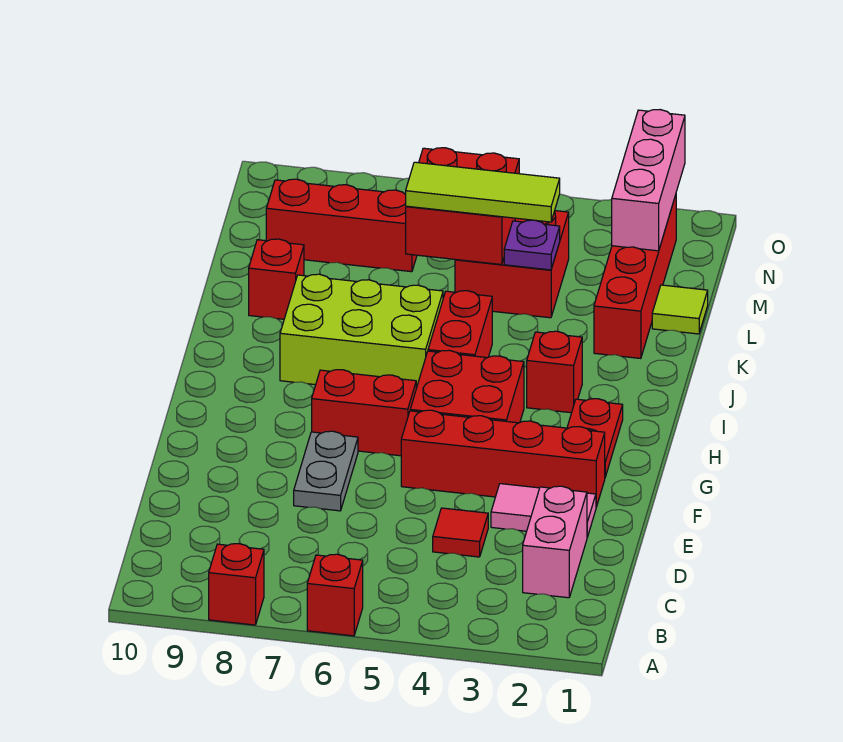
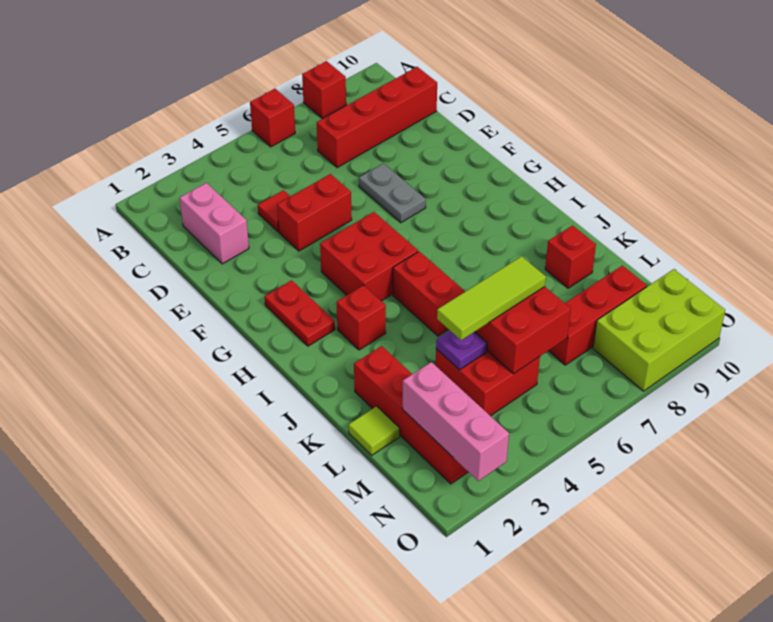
pink tile E2:E3 level 1 -> none
red brick F2:F5 level 1 -> red brick C7:C10 level 1
red brick G6:G7 level 1 -> red brick E4:E5 level 1
lime brick I6:J8 level 1 -> lime brick N8:O10 level 1

